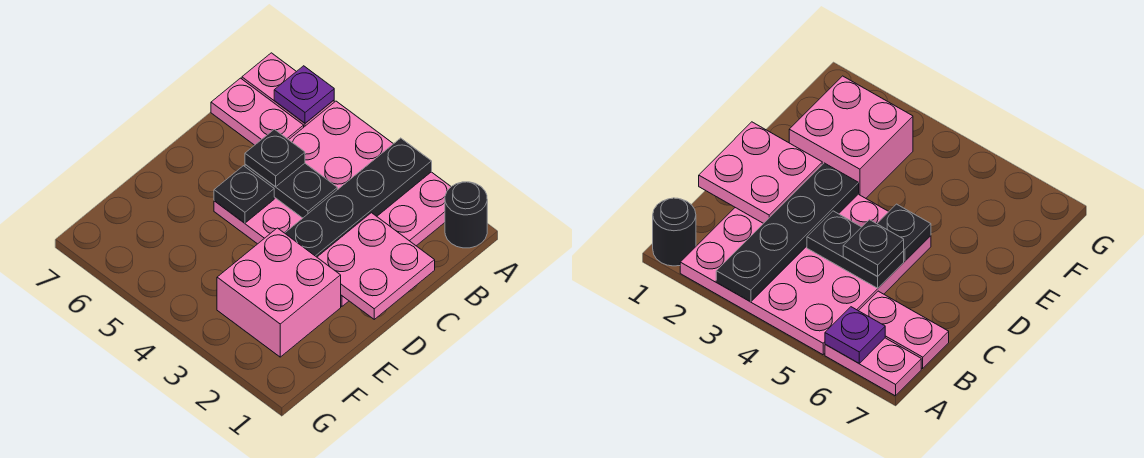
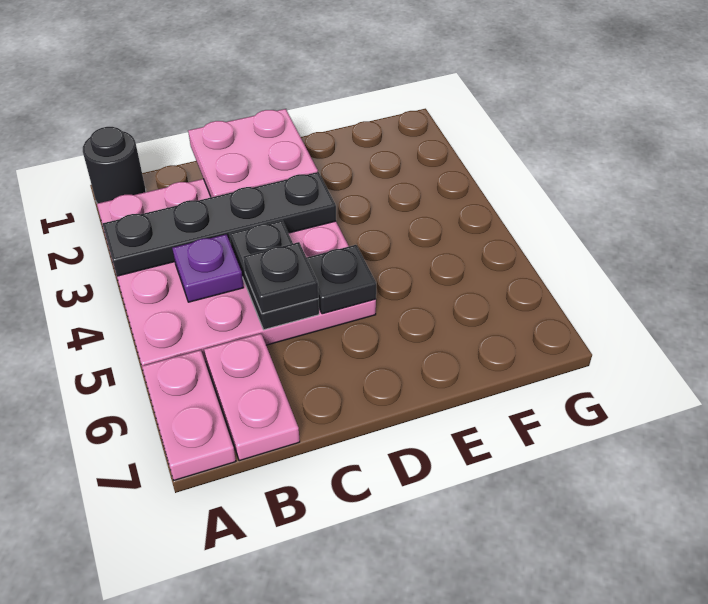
purple plate A6 level 2 -> purple plate B4 level 2
pink brick E2:F3 level 1 -> none

